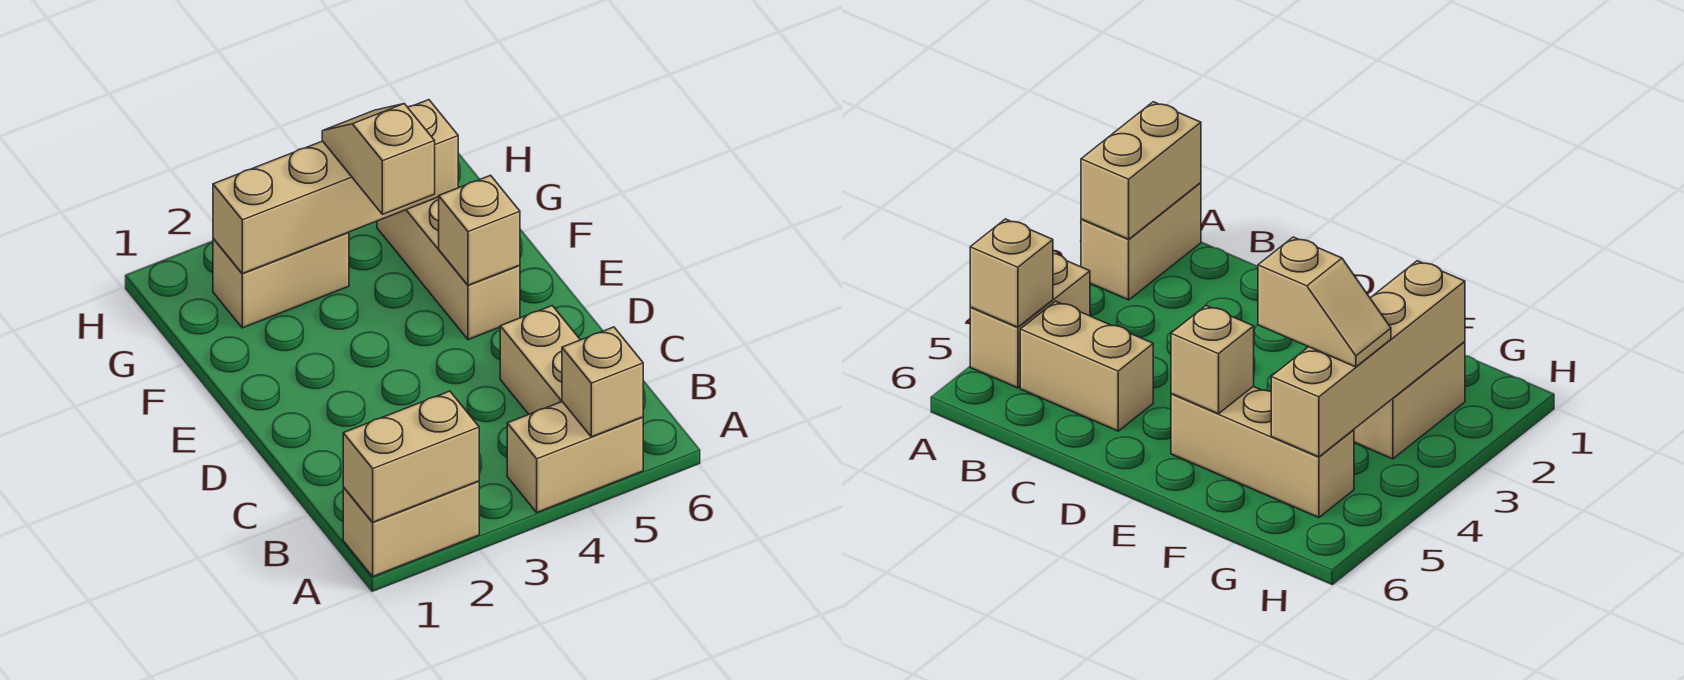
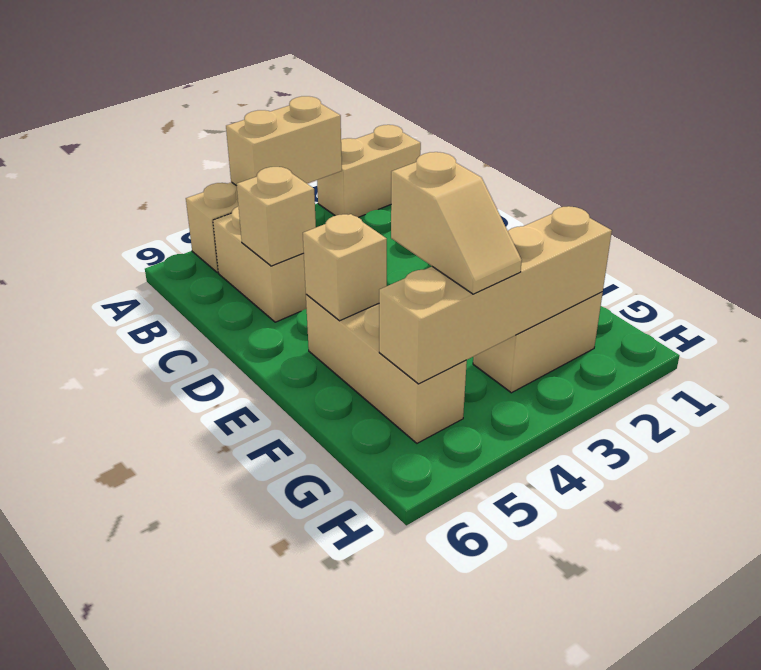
tan brick A1:A2 level 2 -> tan brick A3:A4 level 2
tan brick A5 level 2 -> tan brick C5 level 2

